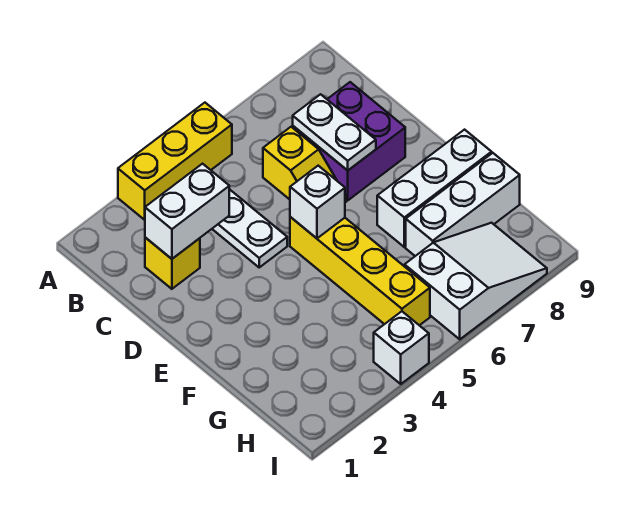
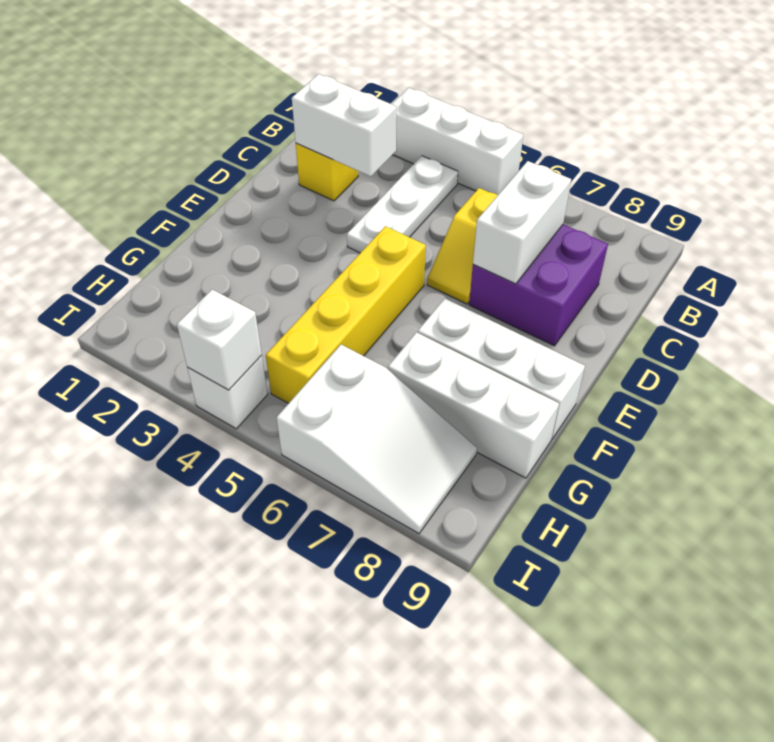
yellow brick A3:A5 level 1 -> white brick A3:A5 level 1
white plate C7:D7 level 2 -> white brick C7:D7 level 2
white brick E5 level 2 -> white brick I4 level 2

